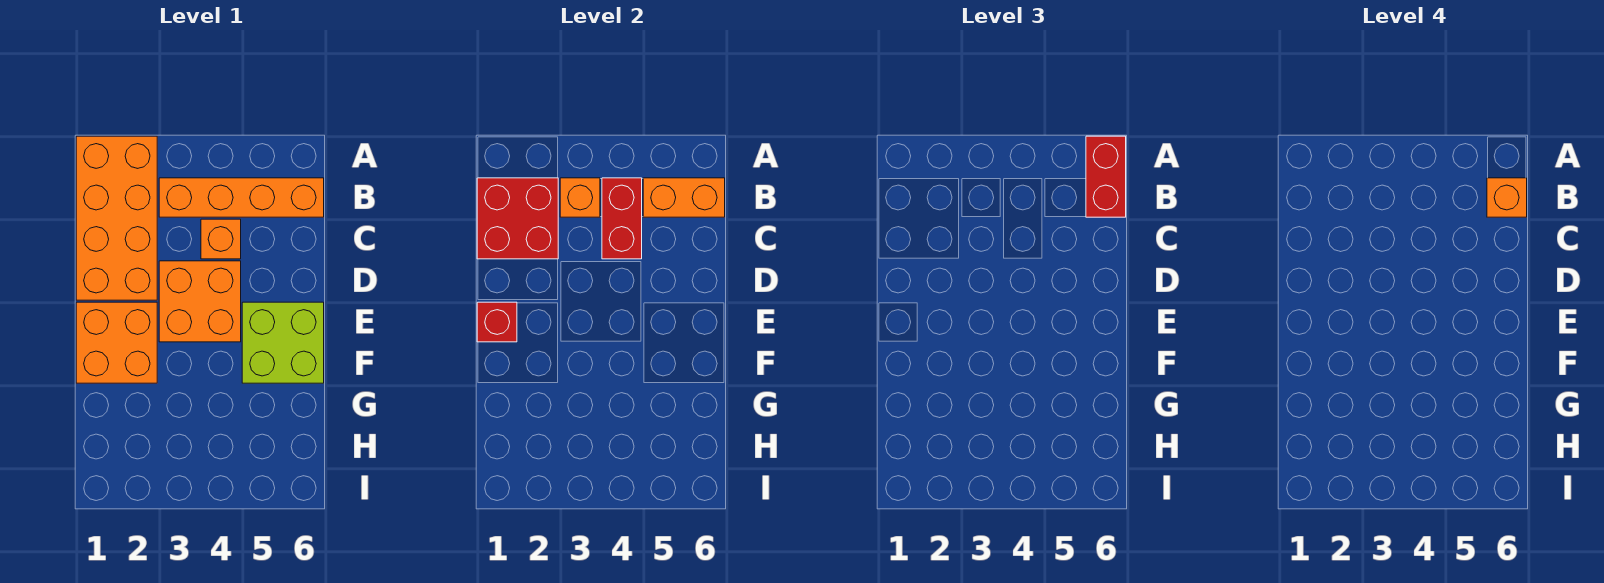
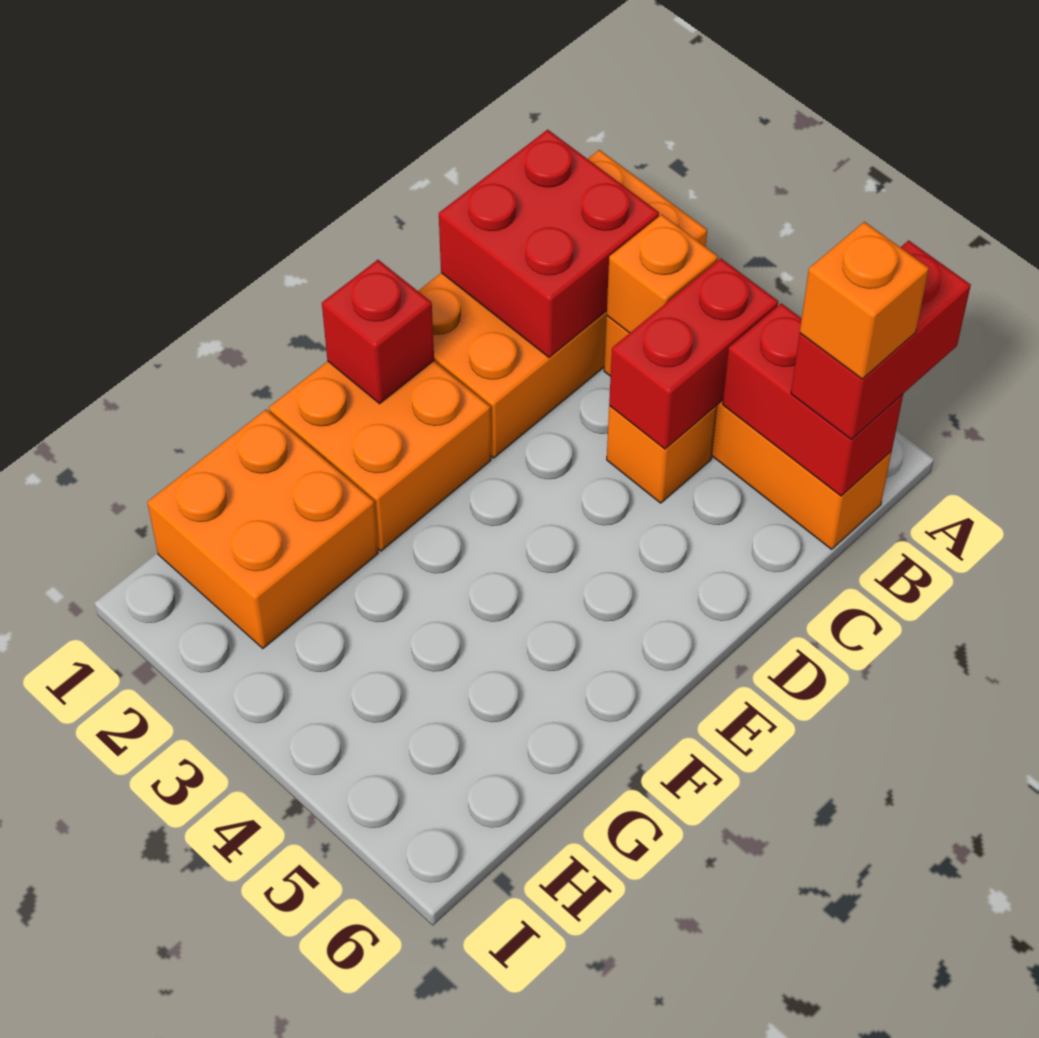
orange brick B5:B6 level 2 -> red brick B5:B6 level 2
orange brick D3:E4 level 1 -> orange brick G1:H2 level 1
lime brick E5:F6 level 1 -> none

